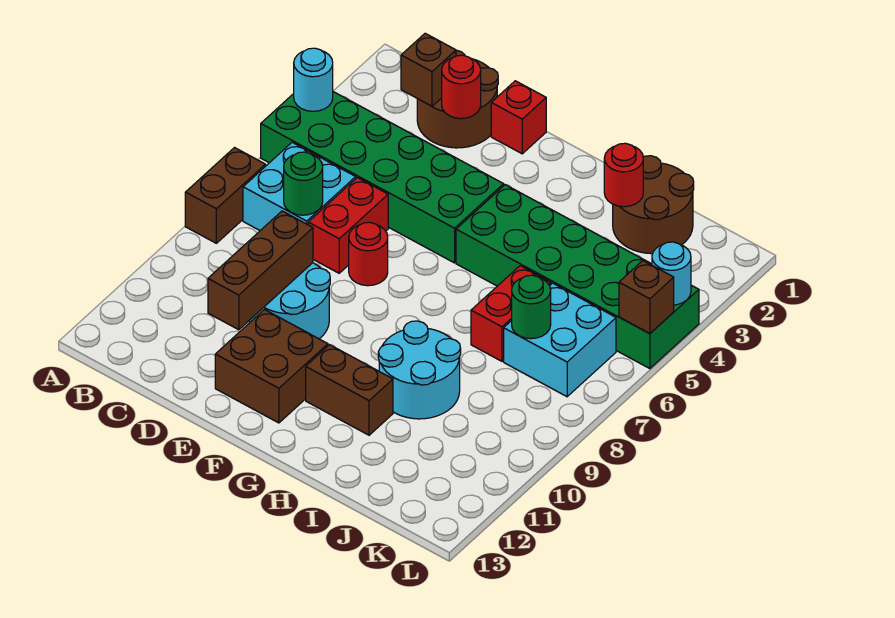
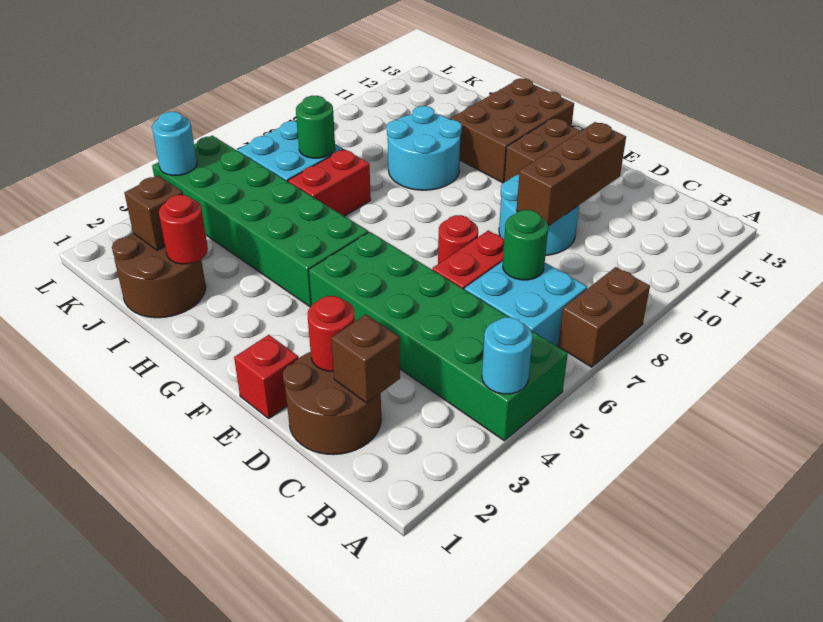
brown brick G11:H11 level 1 -> brown brick G11:H13 level 1
brown brick L5 level 2 -> brown brick J2 level 2

